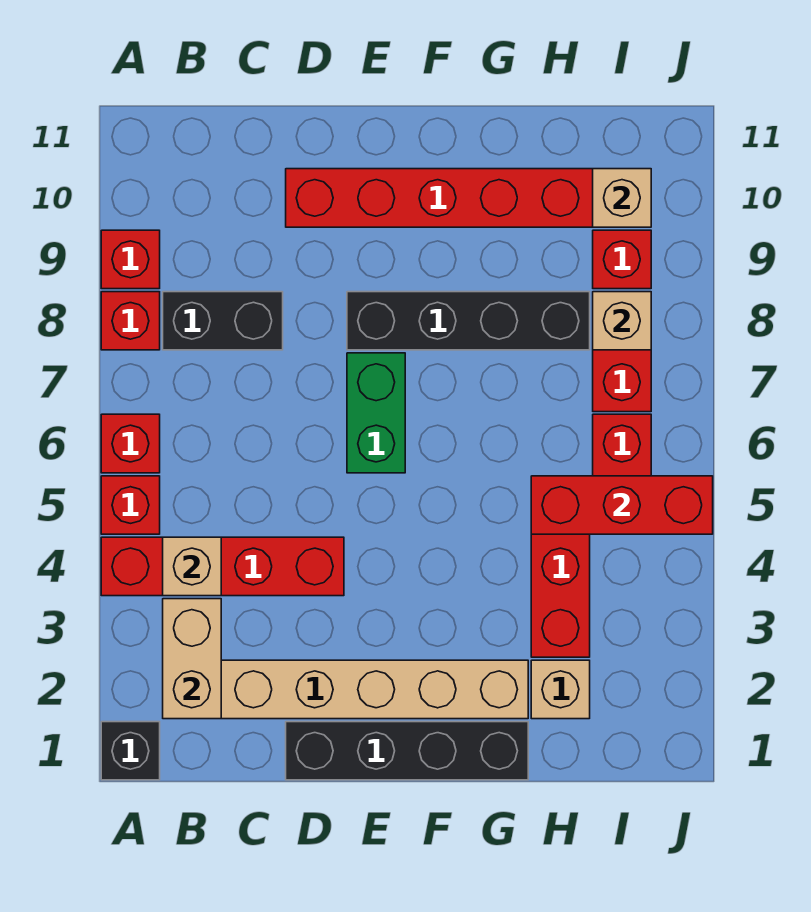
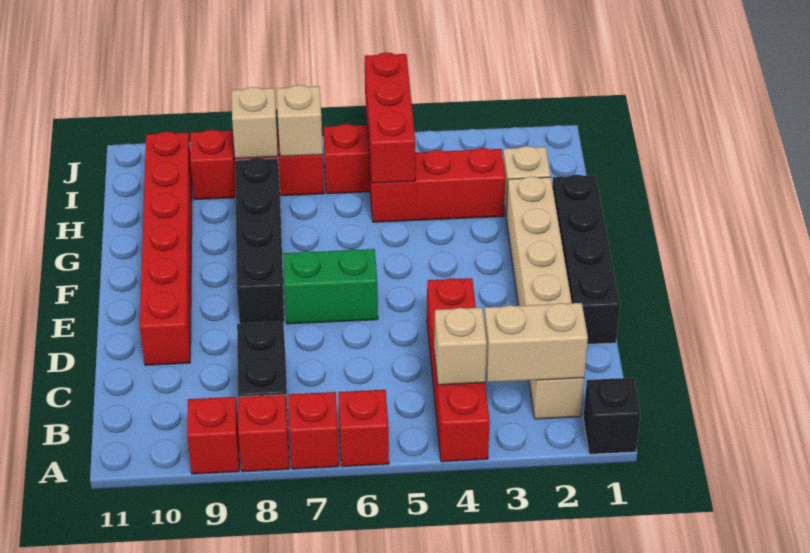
red brick A5 level 1 -> red brick A7 level 1
tan brick I10 level 2 -> tan brick I7 level 2

